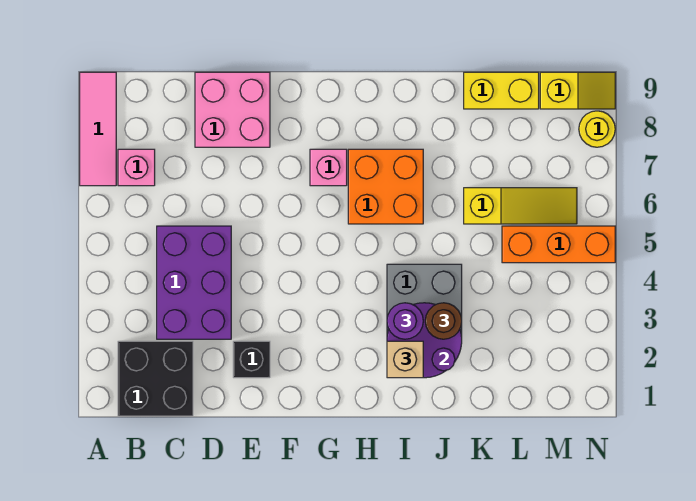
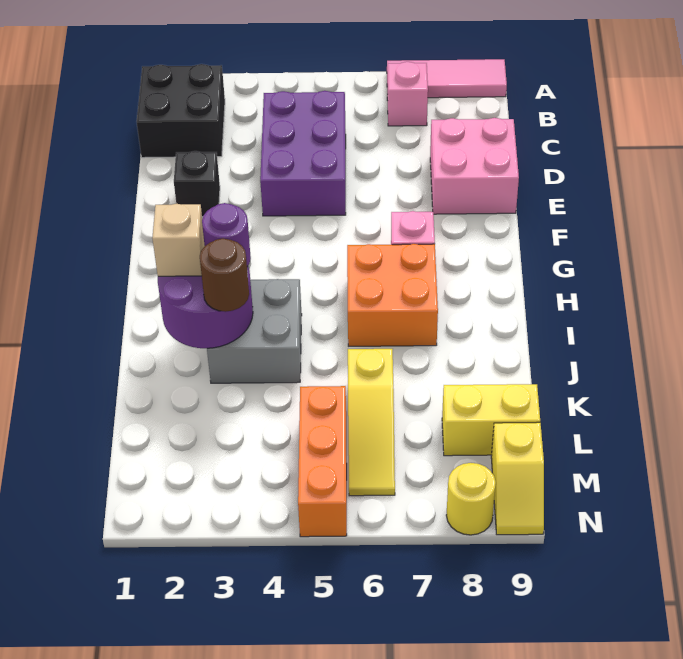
purple brick C3:D5 level 1 -> purple brick C4:E5 level 1
yellow brick K9:L9 level 1 -> yellow brick L8:L9 level 1

